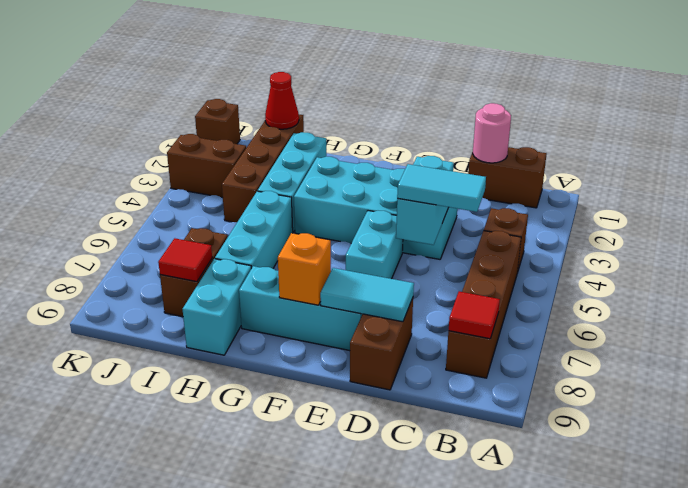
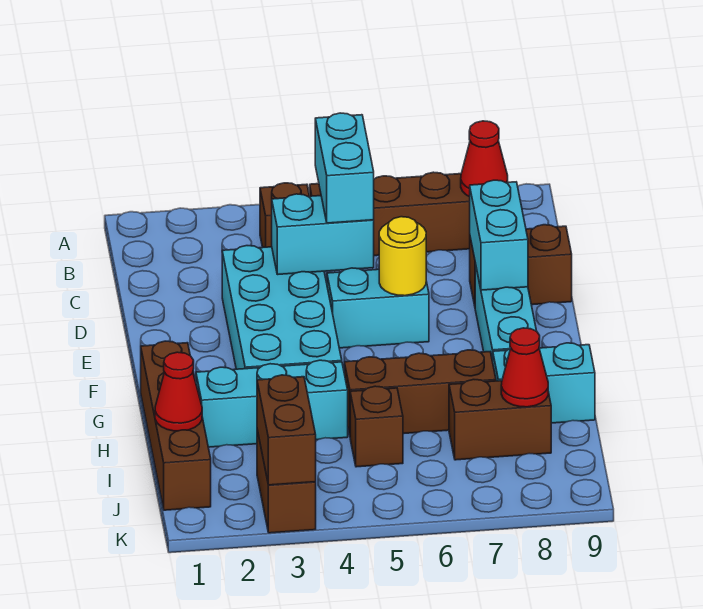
brown brick B1:C1 level 1 -> brown brick J3:K3 level 2
red tile B8 level 2 -> red cone B8 level 2
pink round brick C1 level 2 -> none
cyan tile C5:D5 level 3 -> cyan brick C5:D5 level 3
cyan tile D8:E8 level 2 -> cyan brick D8:E8 level 2
none -> yellow round brick E6 level 2
orange brick F8 level 2 -> none
cyan brick H5:H7 level 1 -> brown brick H5:H7 level 1
brown brick I1:I4 level 1 -> brown brick G1:J1 level 1
red tile I8 level 2 -> red cone I8 level 2
brown brick K1 level 1 -> brown brick I5 level 1

